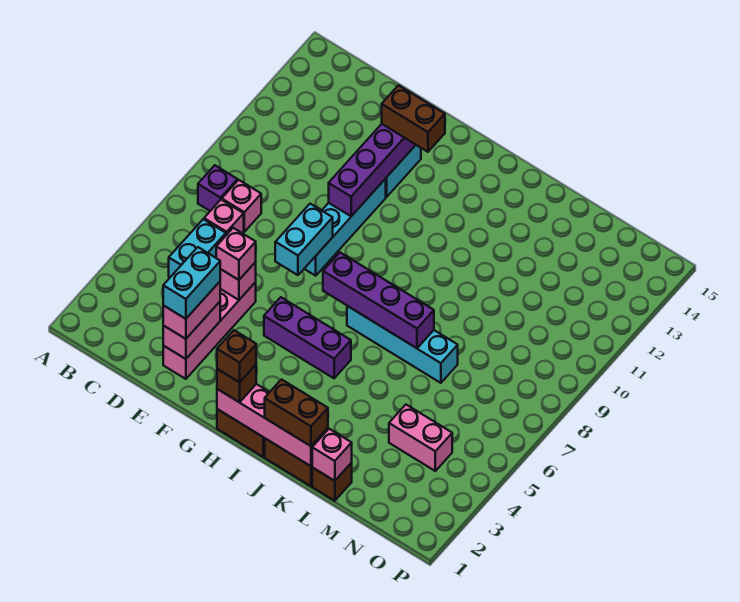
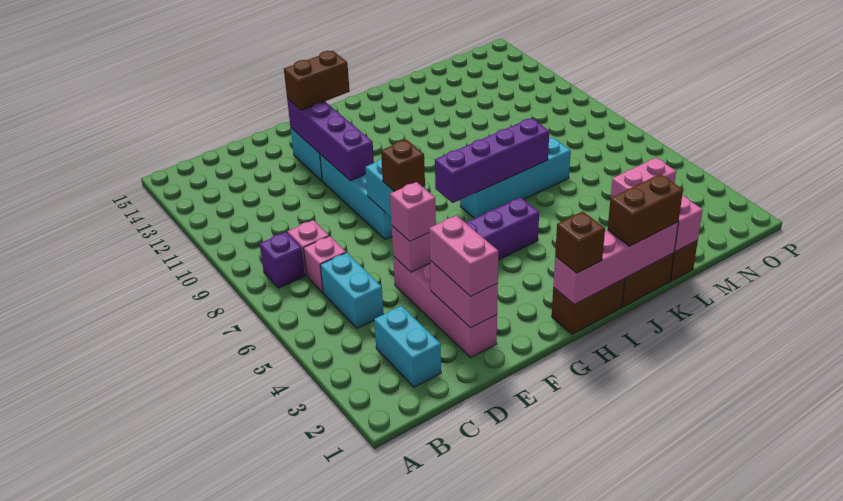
cyan brick E2:E3 level 4 -> cyan brick C2:C3 level 1
brown brick H1 level 4 -> brown brick F7 level 3

